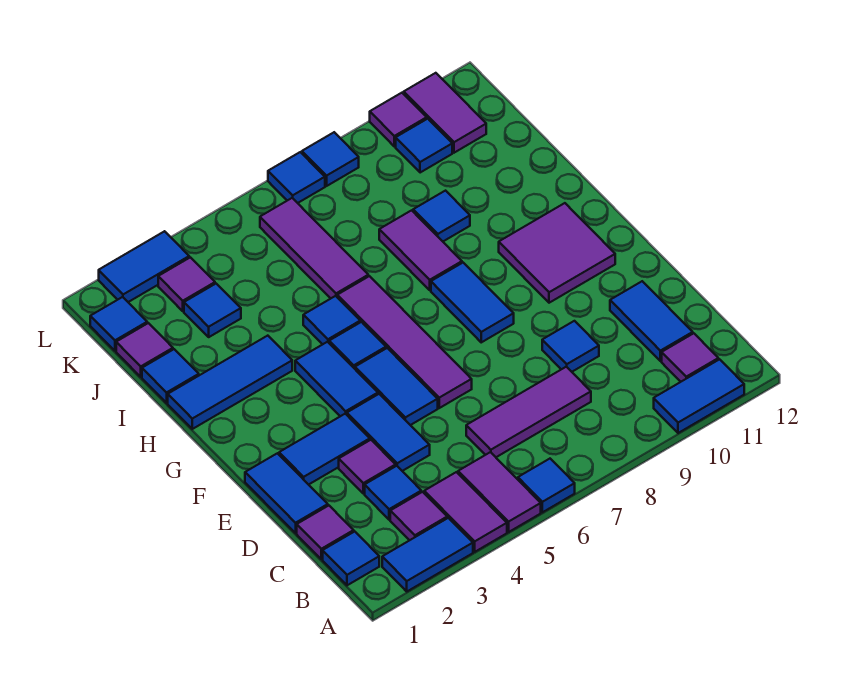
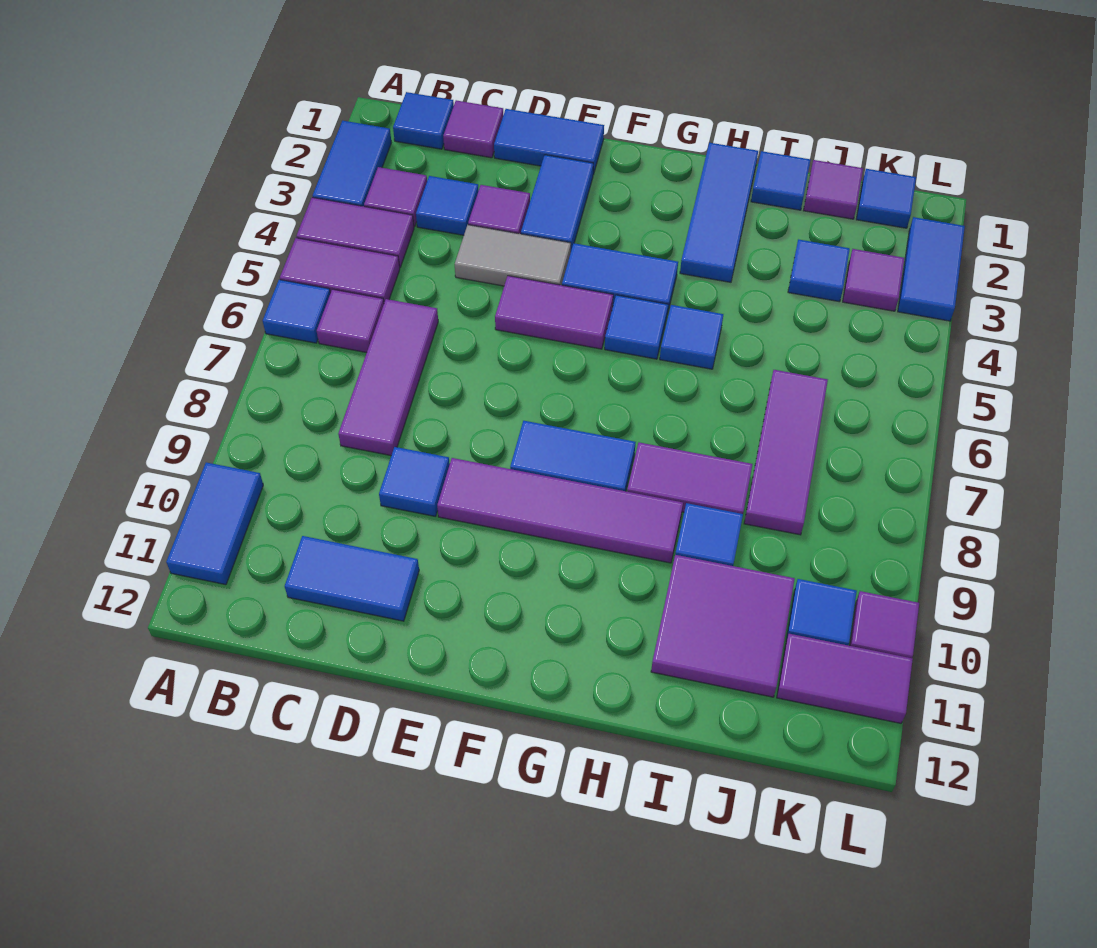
purple tile B11 level 1 -> purple tile B6 level 1
blue tile D4:E4 level 1 -> grey tile D4:E4 level 1
blue tile E5:F5 level 1 -> purple tile E5:F5 level 1
purple tile E6:H6 level 1 -> purple tile E9:H9 level 1
purple tile F10:G11 level 1 -> purple tile I10:J11 level 1
purple tile I6:K6 level 1 -> purple tile J6:J8 level 1
blue tile L7 level 1 -> none
blue tile L8 level 1 -> none

